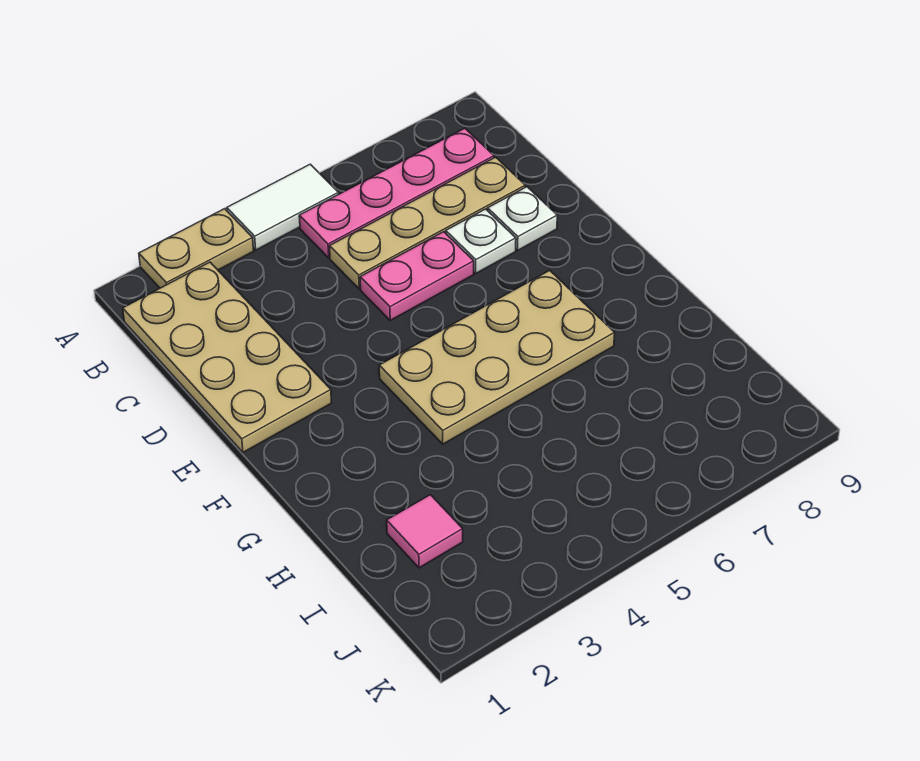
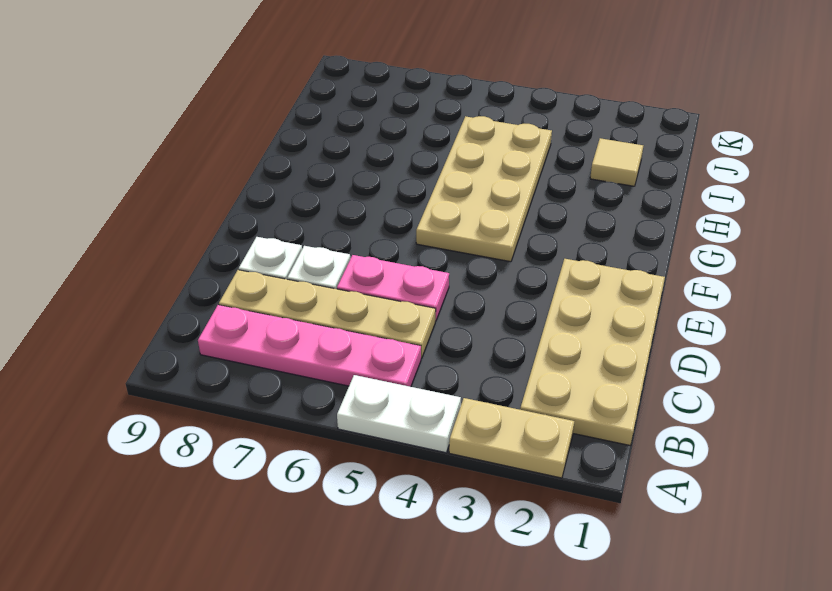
white tile A4:A5 level 1 -> white plate A4:A5 level 1
tan plate F4:G7 level 1 -> tan plate F4:I5 level 1
pink tile I2 level 1 -> tan tile I2 level 1

